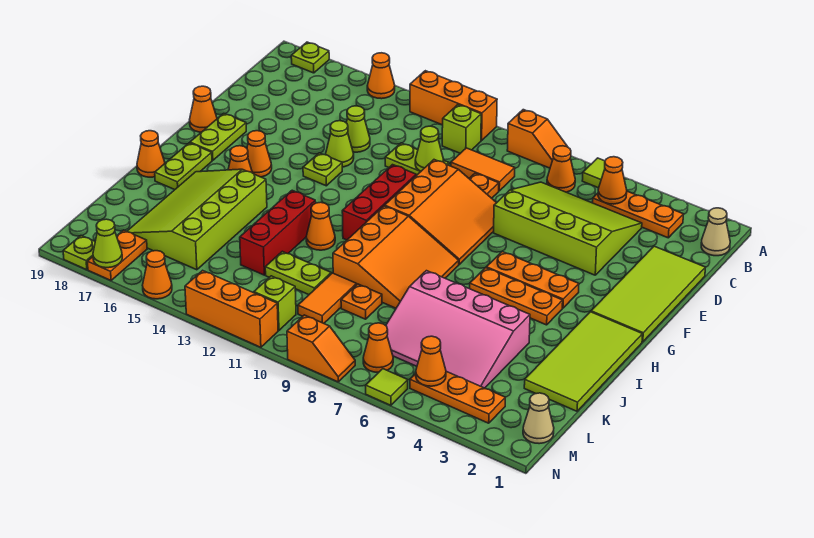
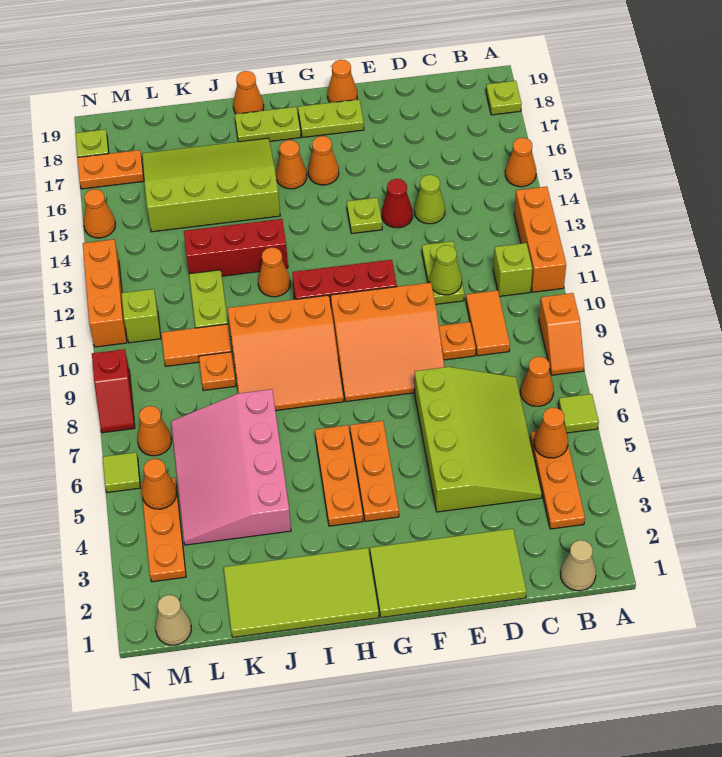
lime cone E14 level 1 -> red cone E14 level 1
orange slope N8:N9 level 1 top 9 -> red slope N8:N9 level 1 top 9
lime cone N17 level 2 -> none

